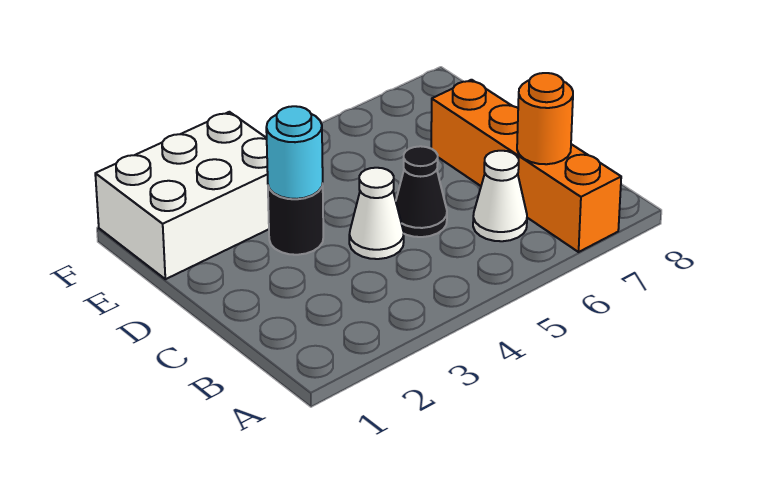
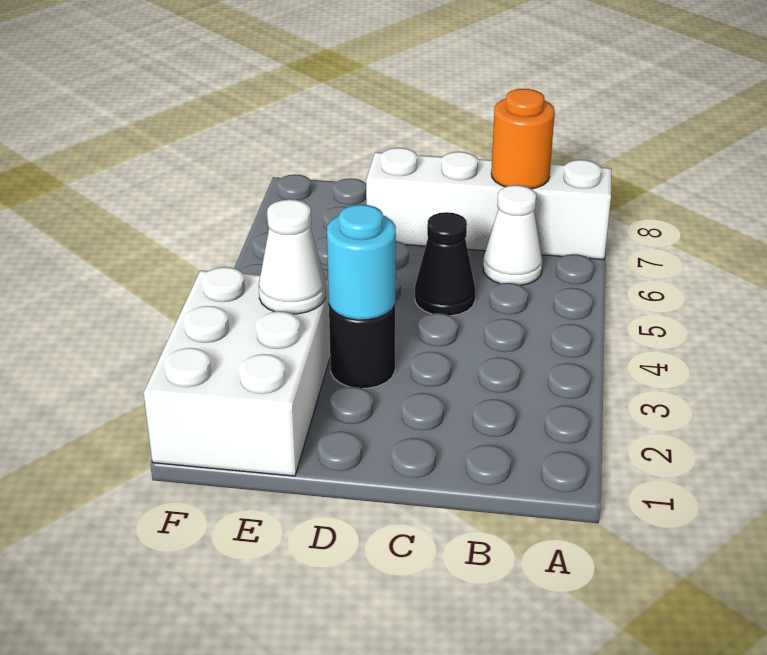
orange brick A7:D7 level 1 -> white brick A7:D7 level 1
white cone C4 level 1 -> white cone E3 level 2

